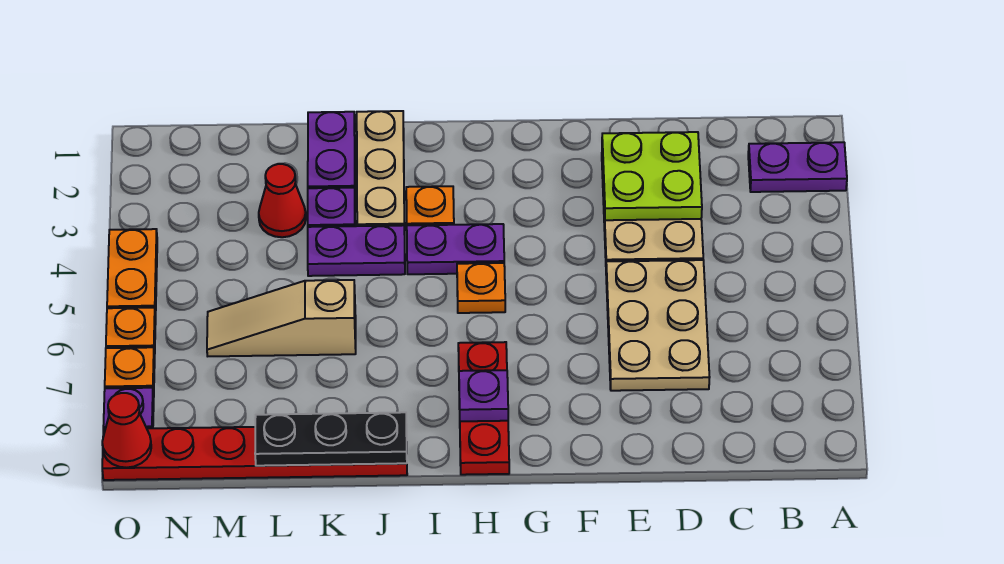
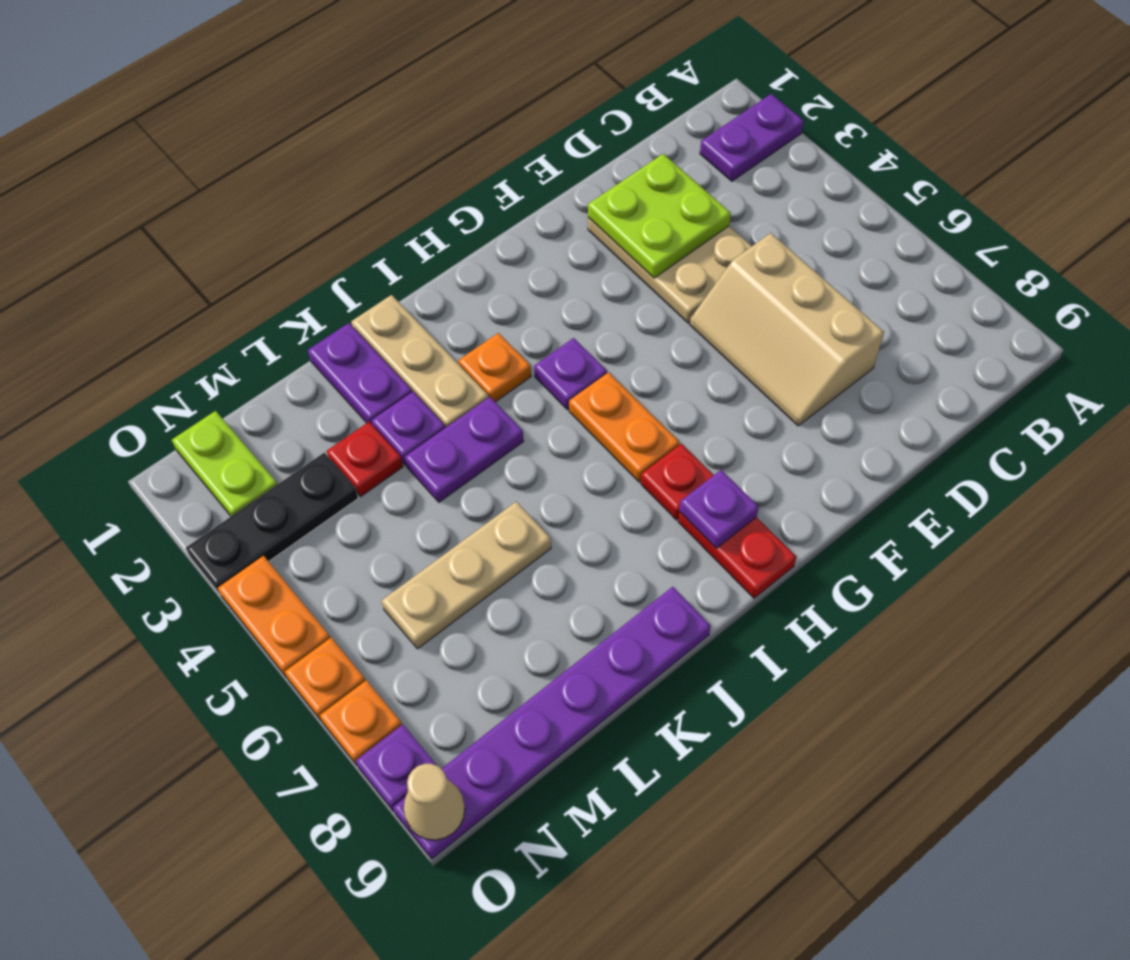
tan plate D5:E7 level 1 -> tan slope D5:E7 level 1 top D
purple plate H4:I4 level 1 -> purple plate H4 level 1
orange plate H5 level 1 -> orange plate H5:H6 level 1
red plate J9:O9 level 1 -> purple plate J9:O9 level 1
black plate J9:L9 level 2 -> black plate M3:O3 level 1
tan slope K6:M6 level 1 top K -> tan plate K6:M6 level 1
red cone L3 level 1 -> red plate L3 level 1
none -> lime plate N1:N2 level 1
red cone O9 level 2 -> tan cone O9 level 2

